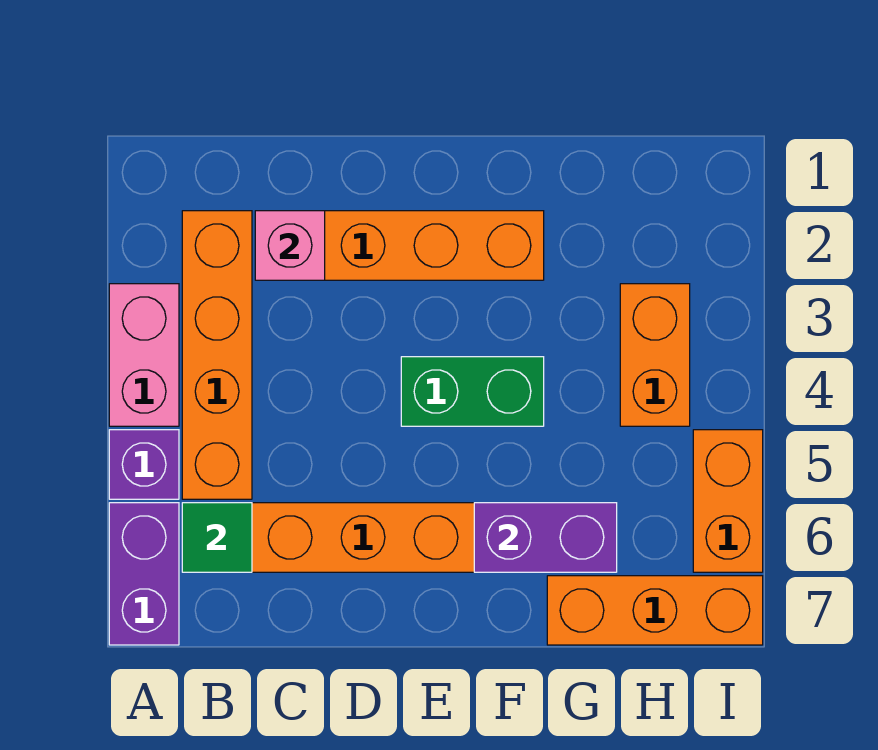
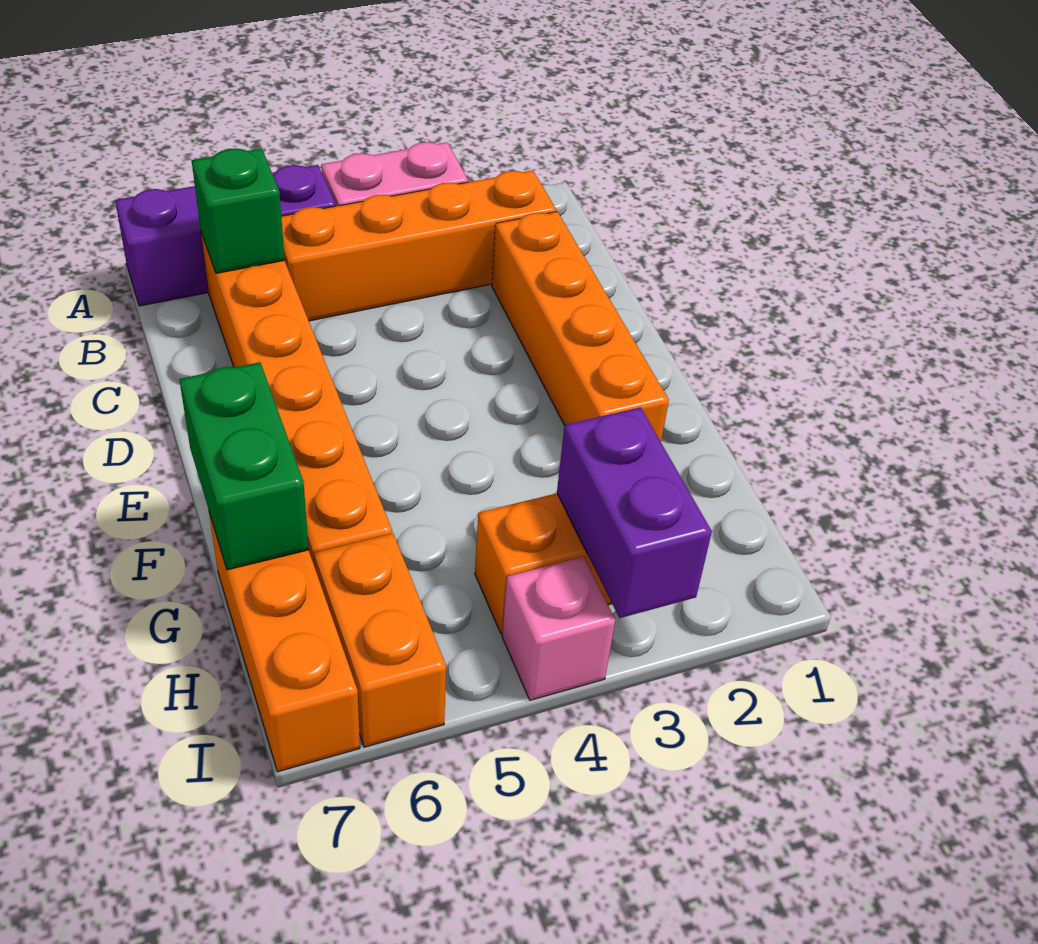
green tile B6 level 2 -> green brick B6 level 2
pink brick C2 level 2 -> pink brick I4 level 1
green brick E4:F4 level 1 -> green brick F7:G7 level 2
purple brick F6:G6 level 2 -> purple brick H3:I3 level 2
orange brick I5:I6 level 1 -> orange brick H6:I6 level 1

